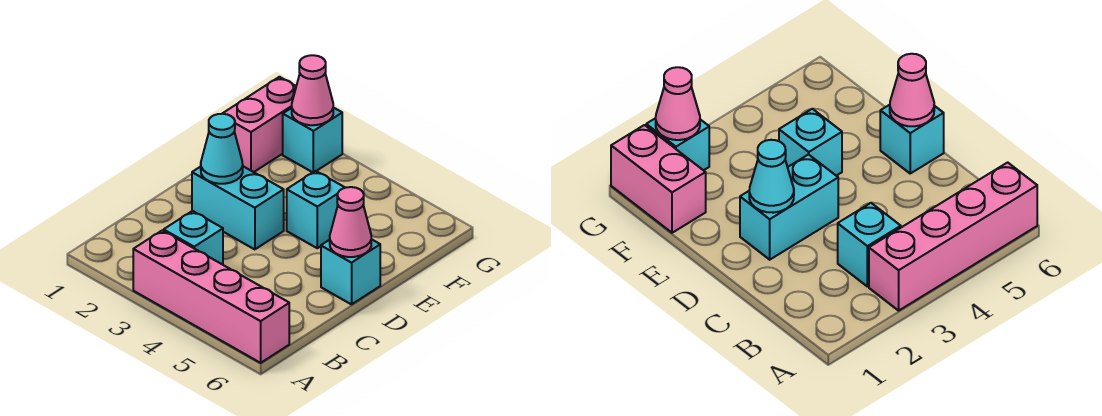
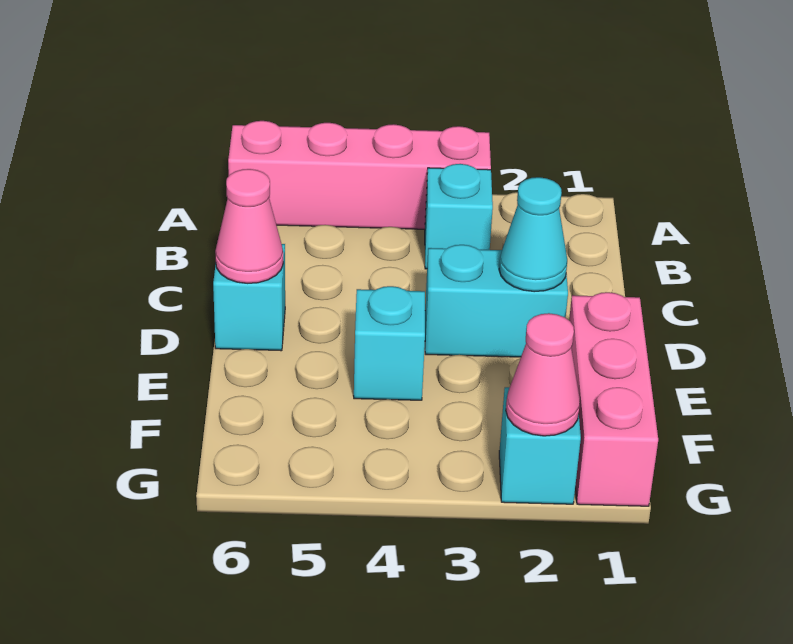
pink brick F1:G1 level 1 -> pink brick E1:G1 level 1

